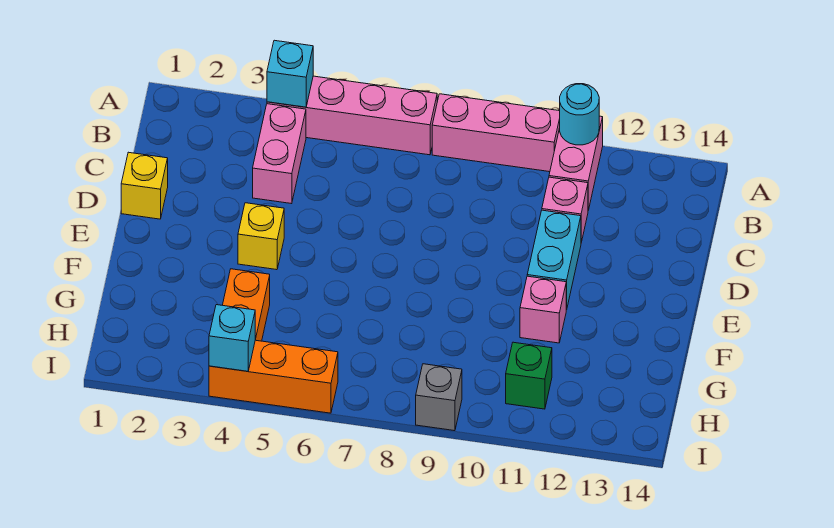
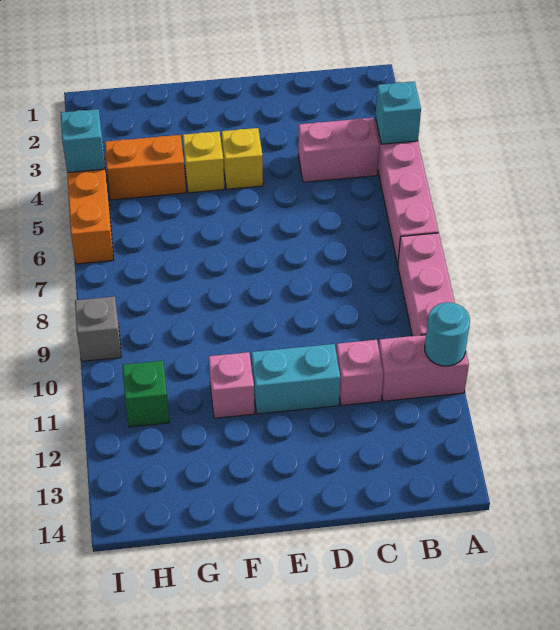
yellow brick D1 level 1 -> yellow brick F4 level 1

